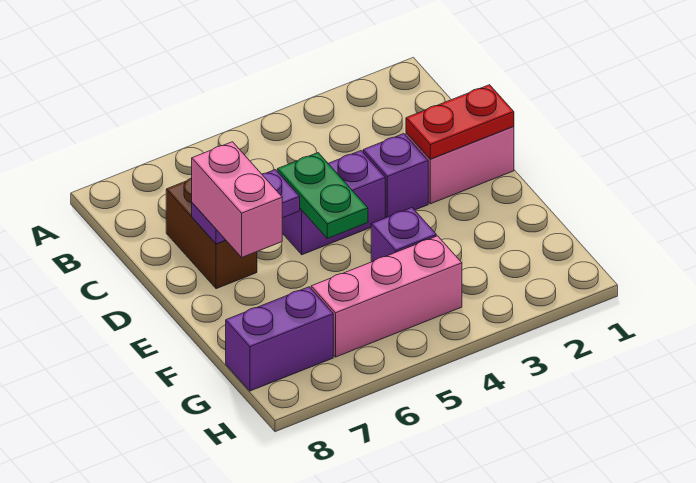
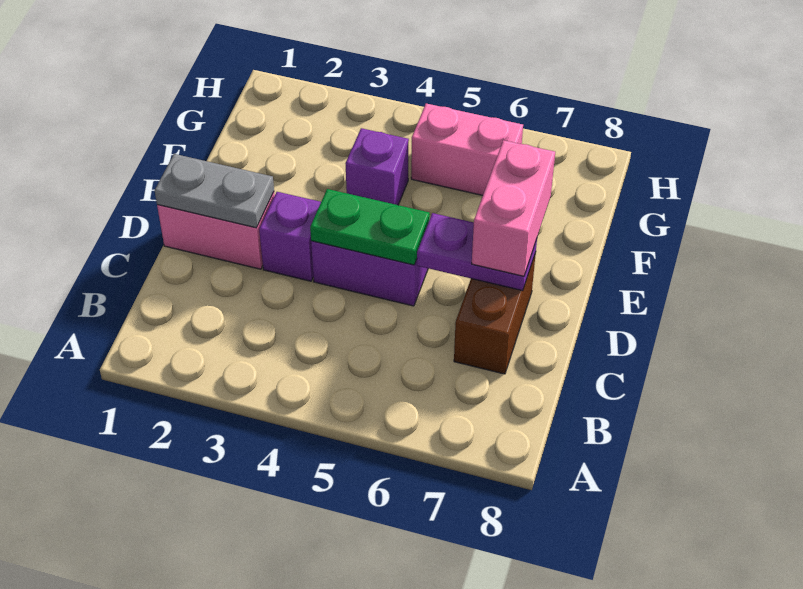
red plate D1:D2 level 2 -> grey plate D1:D2 level 2
green plate D5:E5 level 2 -> green plate D4:D5 level 2
pink brick G4:G6 level 1 -> pink brick G5:G6 level 1
purple brick G7:G8 level 1 -> none

